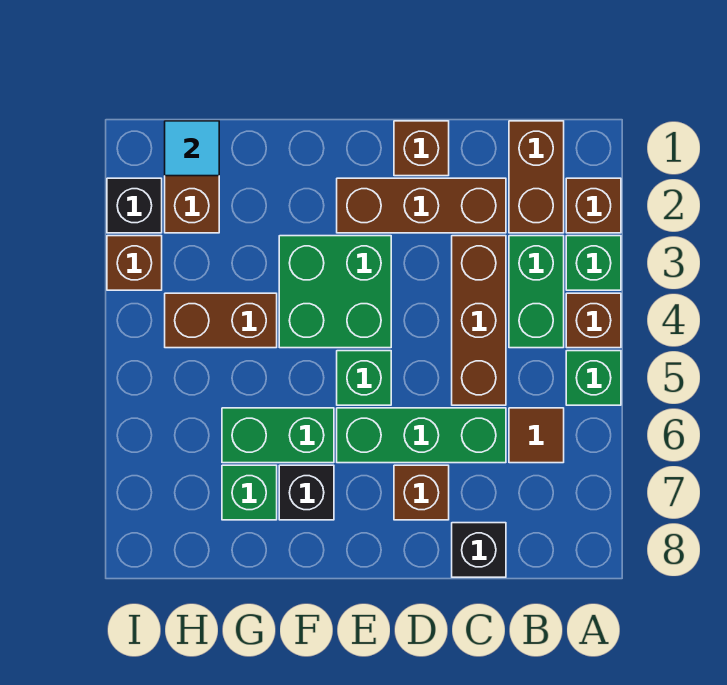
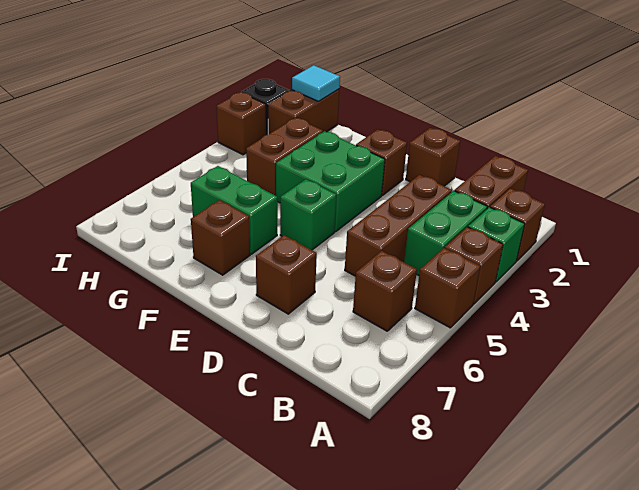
green brick A5 level 1 -> brown brick A5 level 1
brown tile B6 level 1 -> brown brick B6 level 1
brown brick C2:E2 level 1 -> brown brick E2 level 1
green brick C6:E6 level 1 -> none
black brick C8 level 1 -> none
black brick F7 level 1 -> brown brick F7 level 1
brown brick G4:H4 level 1 -> brown brick G3:G4 level 1
green brick G7 level 1 -> none

